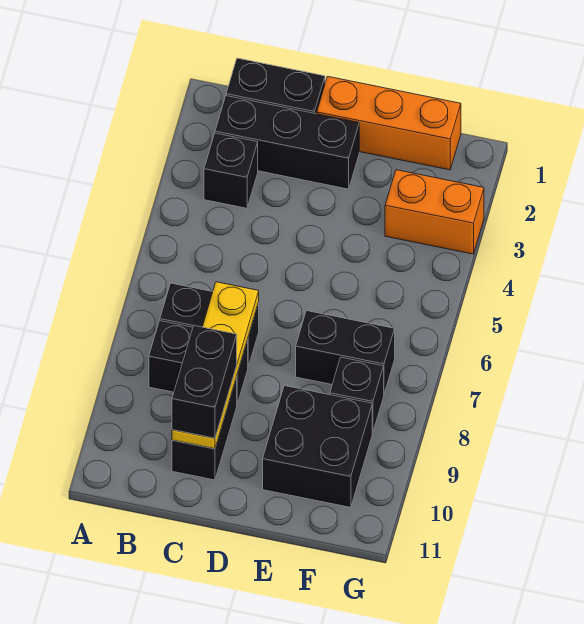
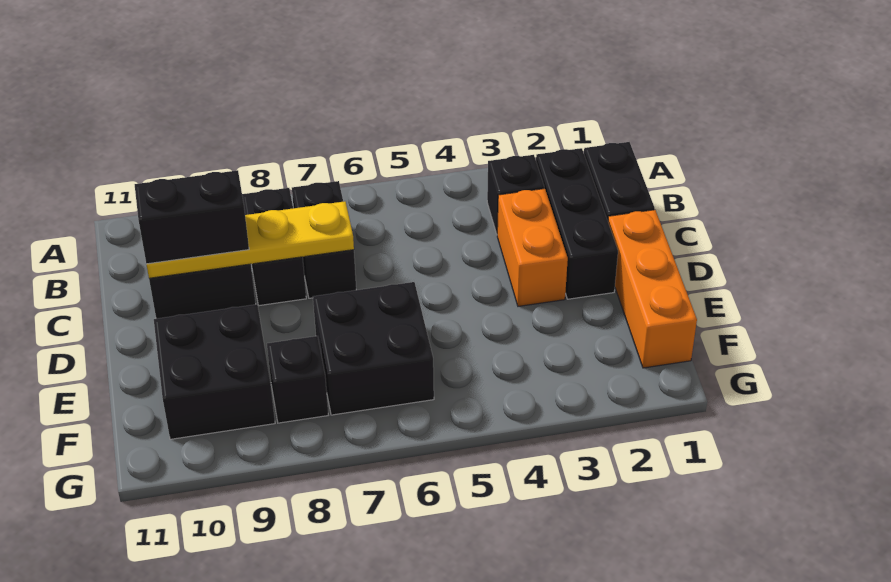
black brick E7:F7 level 1 -> black brick E6:F7 level 1
orange brick F3:G3 level 1 -> orange brick C3:D3 level 1

